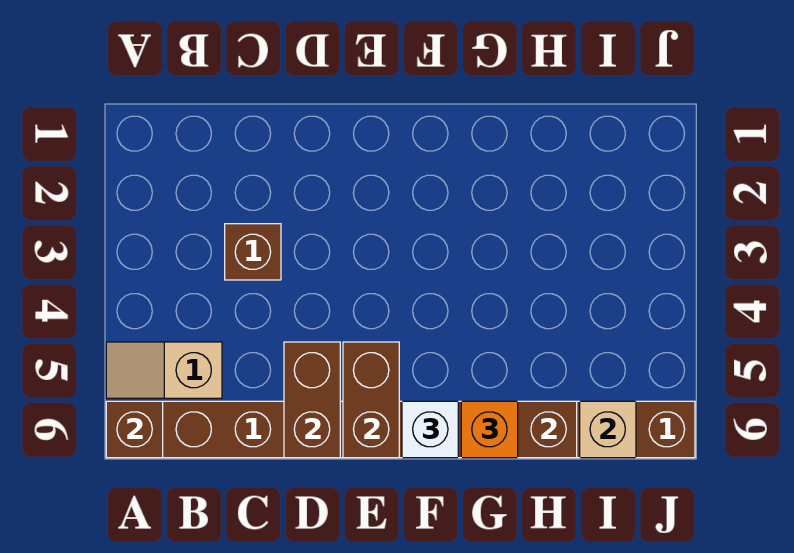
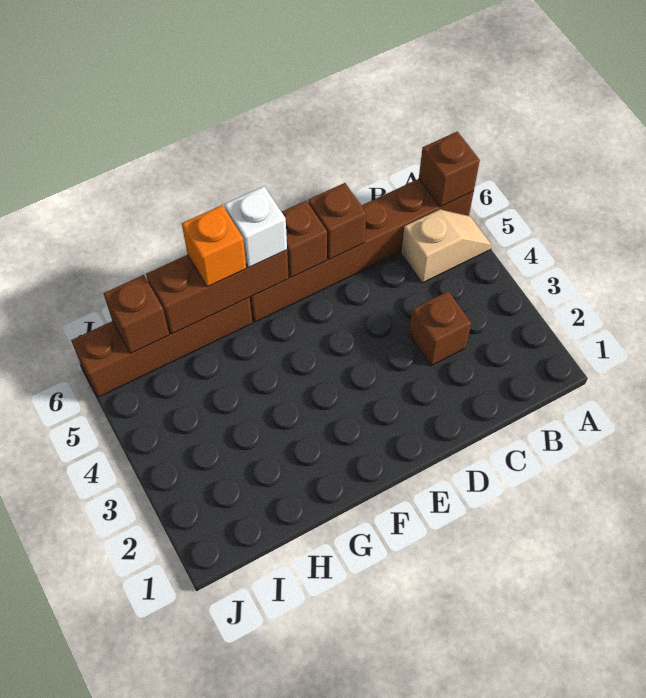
brown brick D5:D6 level 2 -> brown brick D6 level 2
brown brick E5:E6 level 2 -> brown brick E6 level 2
tan brick I6 level 2 -> brown brick I6 level 2

